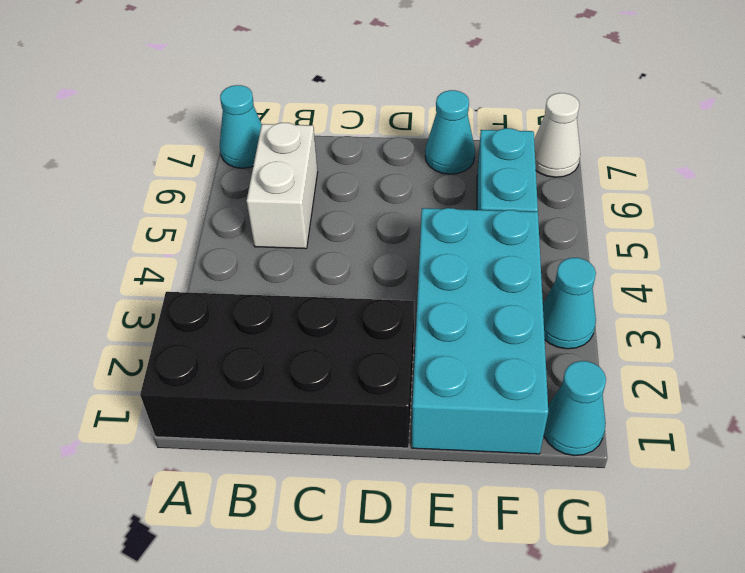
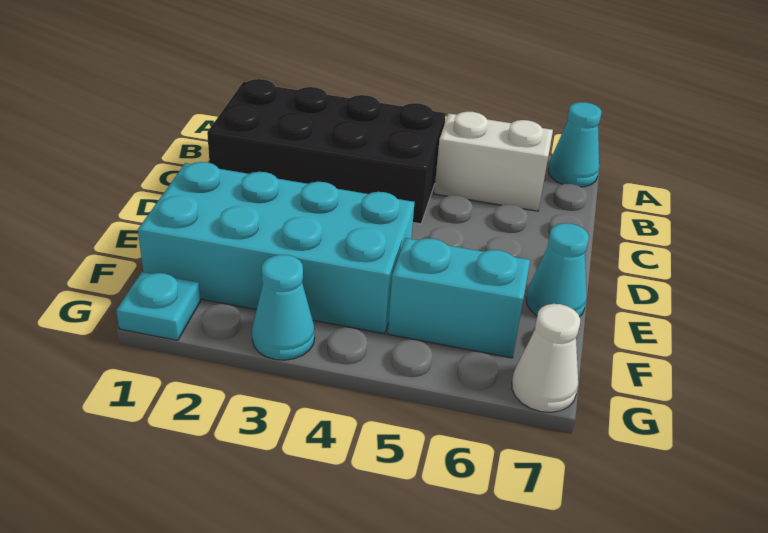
black brick A1:D2 level 1 -> black brick B1:C4 level 1
cyan cone G1 level 1 -> cyan plate G1 level 1

